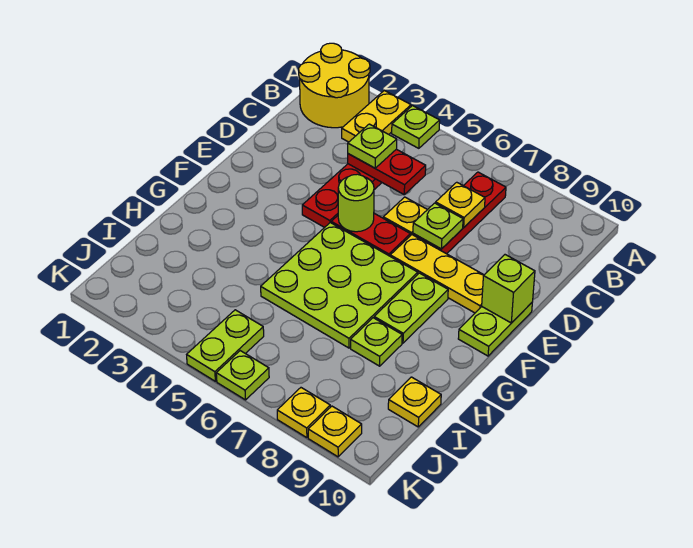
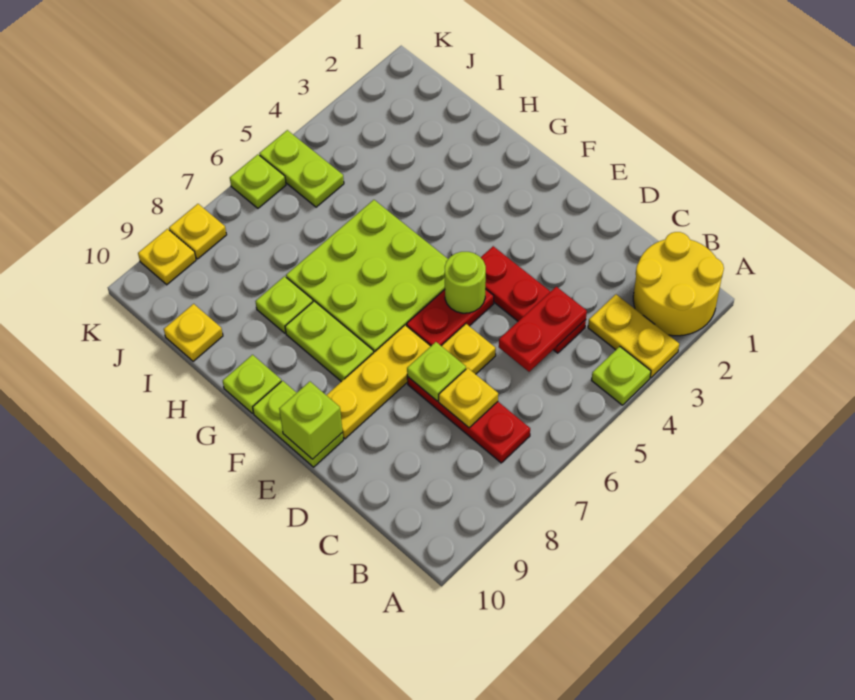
lime plate C4 level 3 -> lime plate G10 level 1

